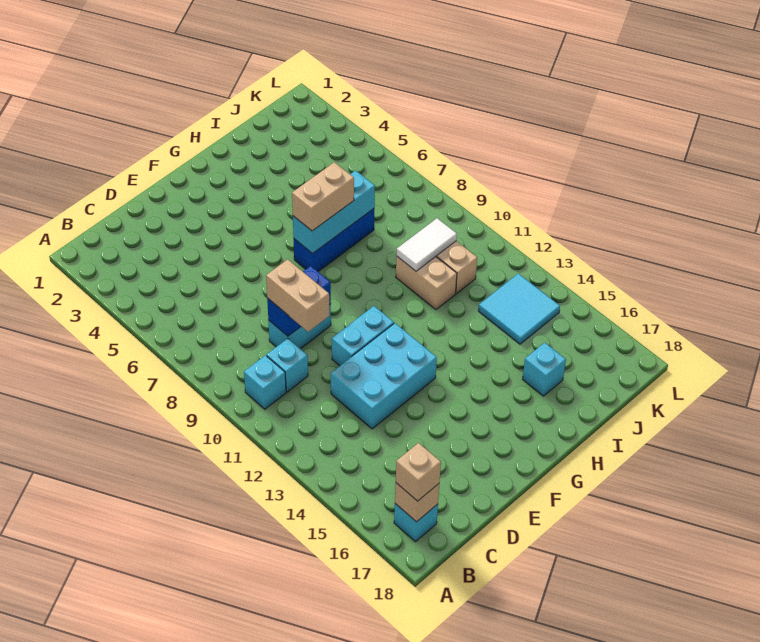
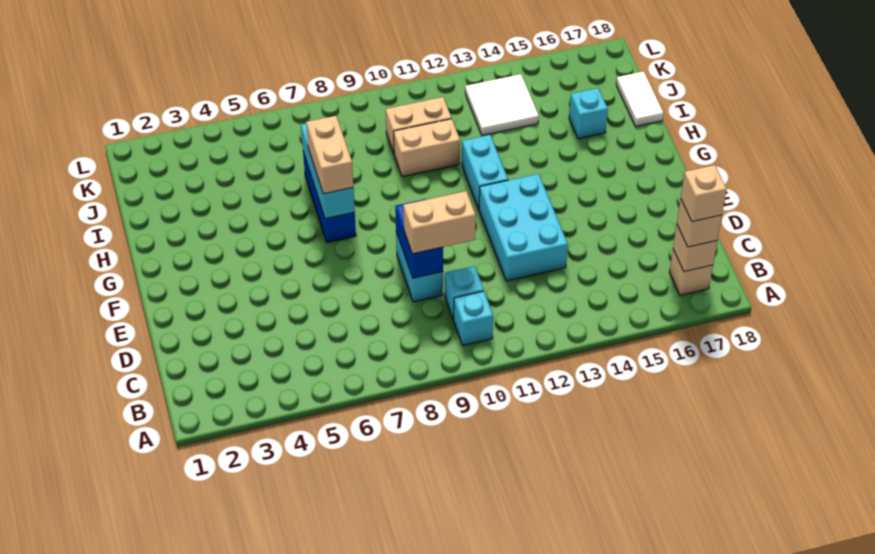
cyan brick B17 level 1 -> tan brick B17 level 1
none -> tan brick B17 level 4
cyan brick E11:F11 level 1 -> cyan brick G12:H12 level 1
white tile I10:J10 level 2 -> white tile I18:J18 level 1
cyan tile J13:K14 level 1 -> white tile J13:K14 level 1

